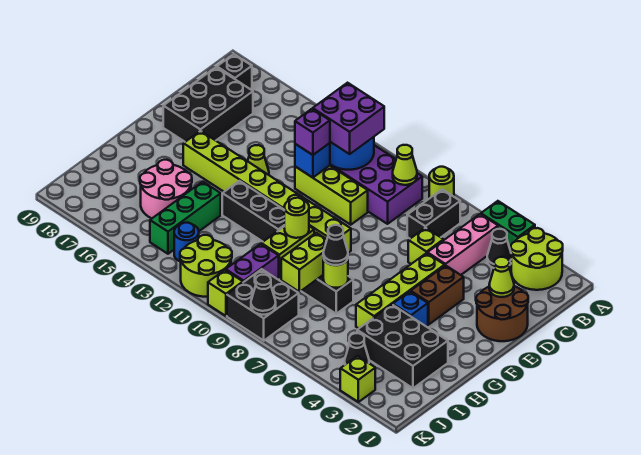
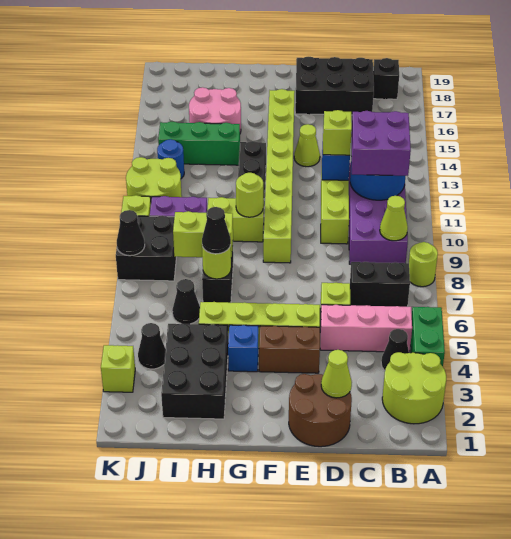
purple brick D12 level 3 -> lime brick D12 level 3
none -> black cone I6 level 1

